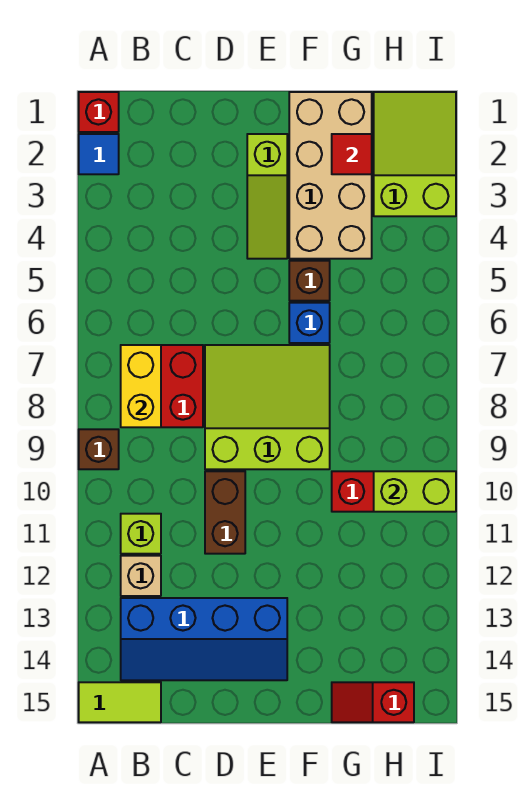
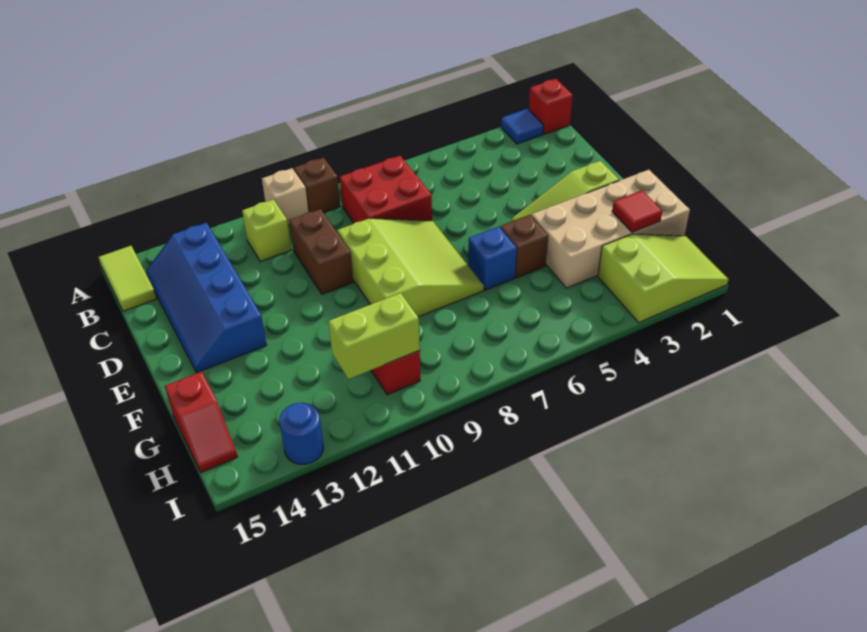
yellow brick B7:B8 level 2 -> none
tan brick B12 level 1 -> tan brick A10 level 1
brown brick D10:D11 level 1 -> brown brick C10:D10 level 1
red slope G15:H15 level 1 top H -> red slope G15:H15 level 1 top G
lime brick H10:I10 level 2 -> lime brick H10:H11 level 2
none -> blue round brick I13 level 1

